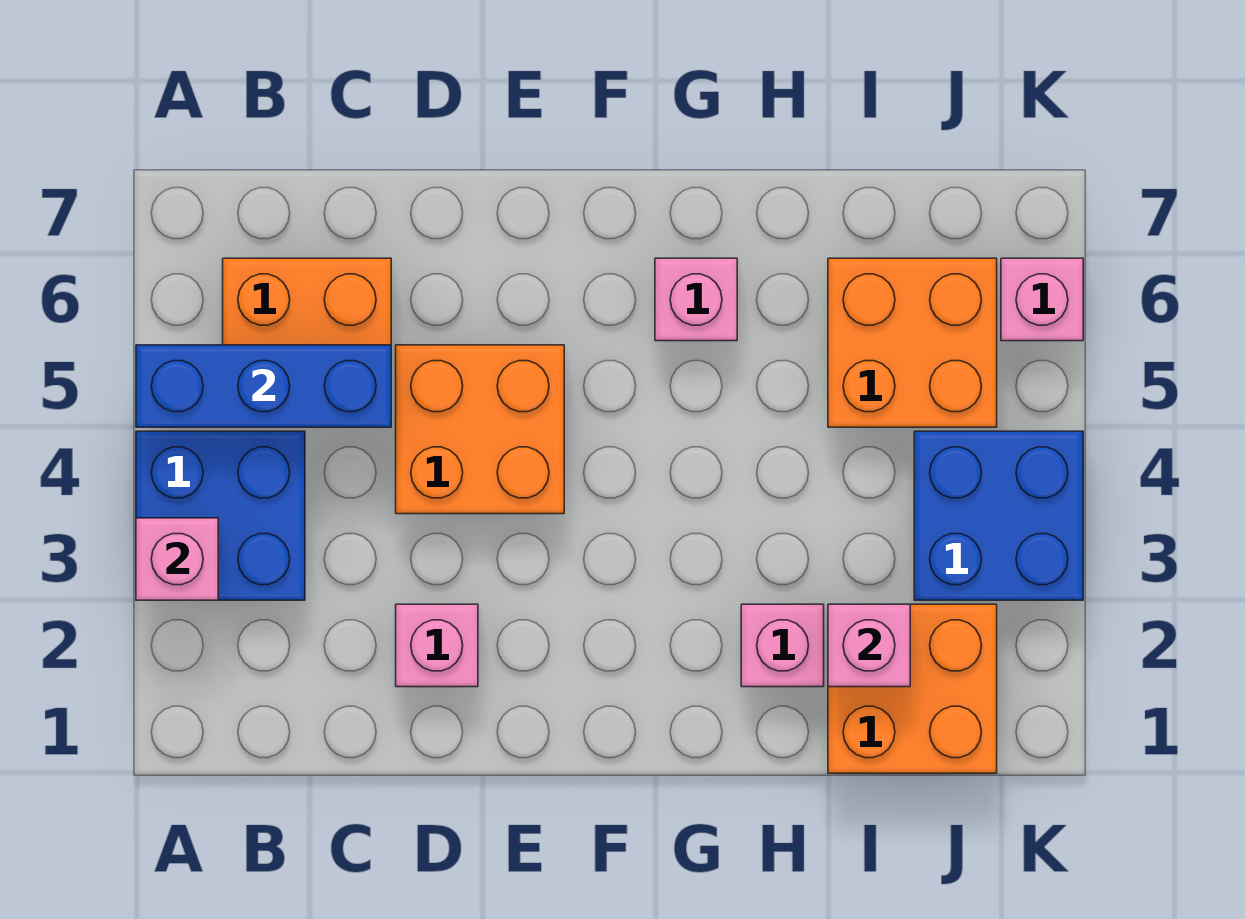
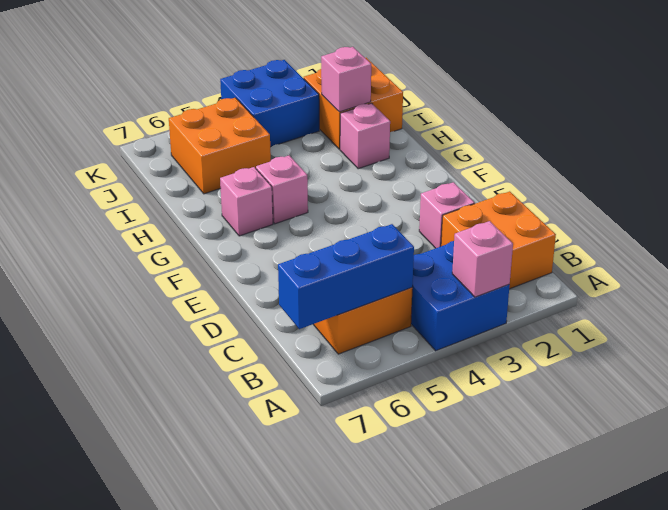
blue brick A5:C5 level 2 -> blue brick B5:B7 level 2
orange brick D4:E5 level 1 -> orange brick B1:C2 level 1
pink brick K6 level 1 -> pink brick G5 level 1

